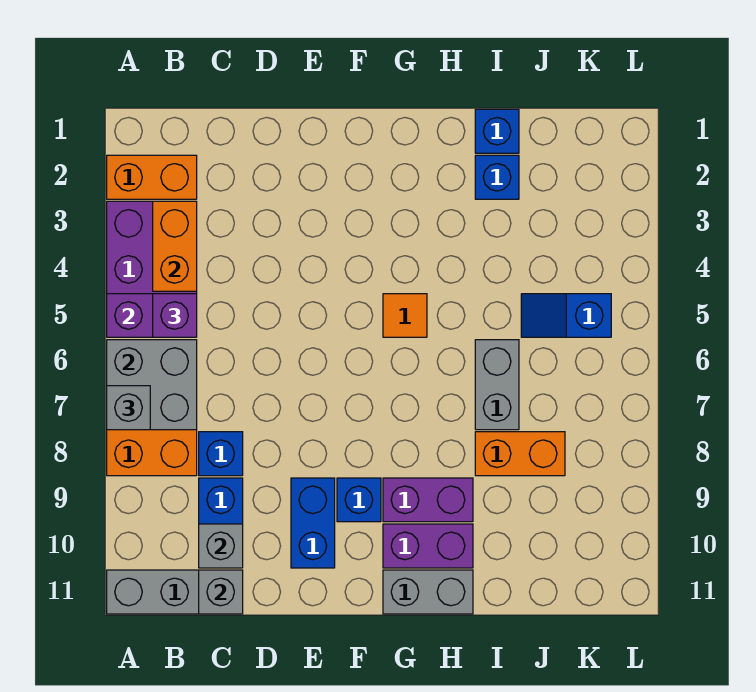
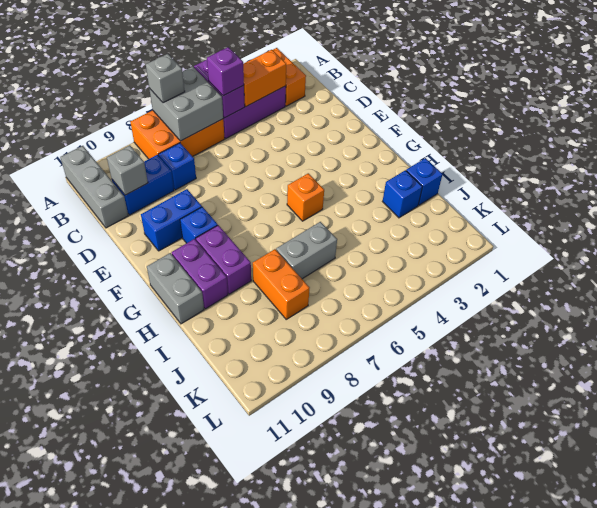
grey brick C11 level 2 -> none
orange tile G5 level 1 -> orange brick G5 level 1
blue slope J5:K5 level 1 top K -> none

